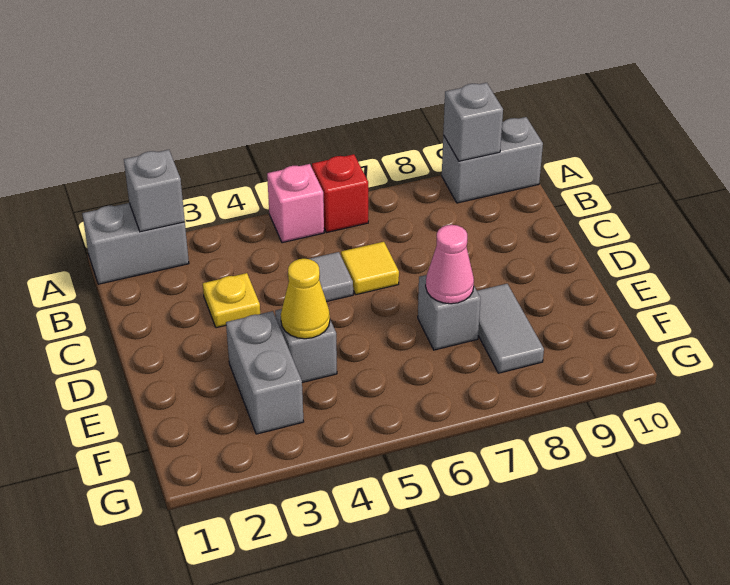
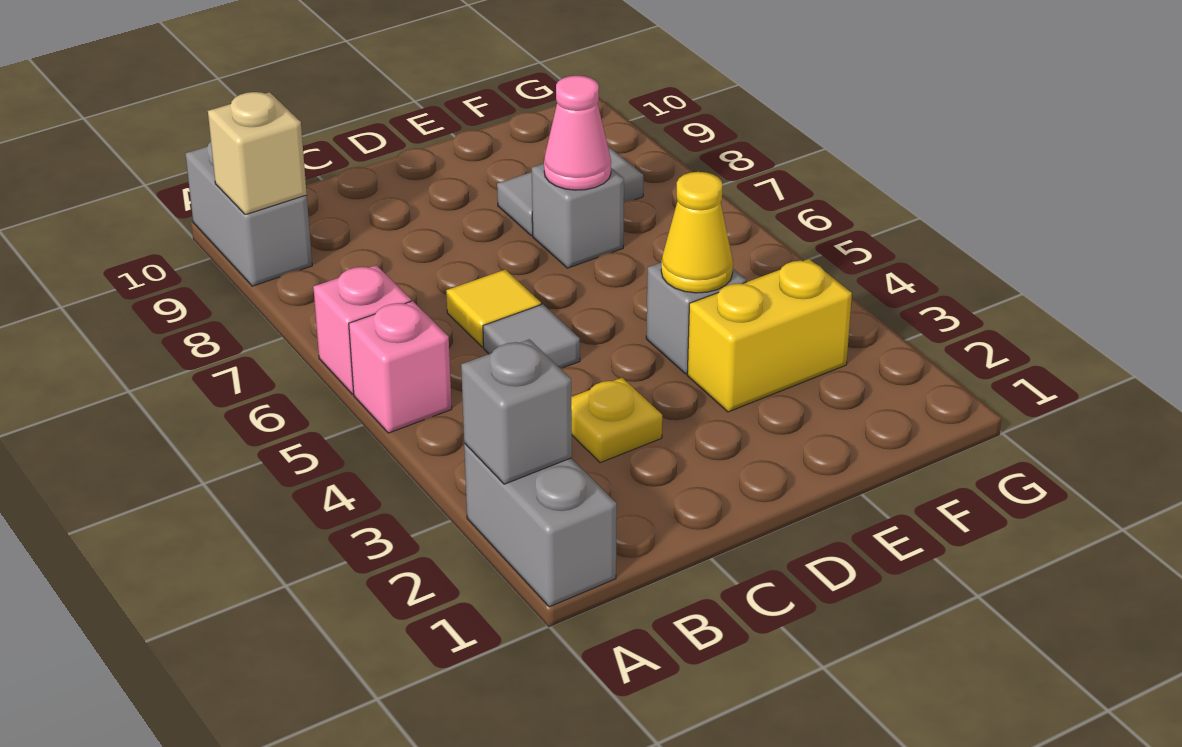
red brick A6 level 1 -> pink brick A6 level 1
grey brick A9 level 2 -> tan brick A9 level 2
grey brick E3:F3 level 1 -> yellow brick E3:F3 level 1

